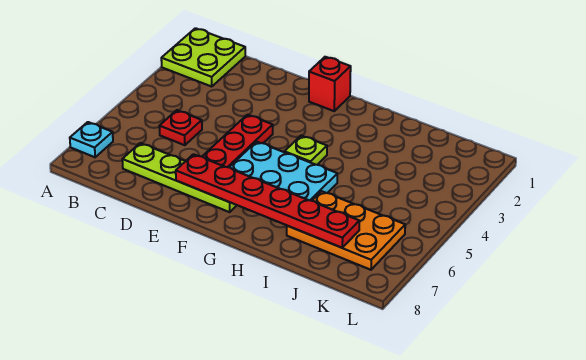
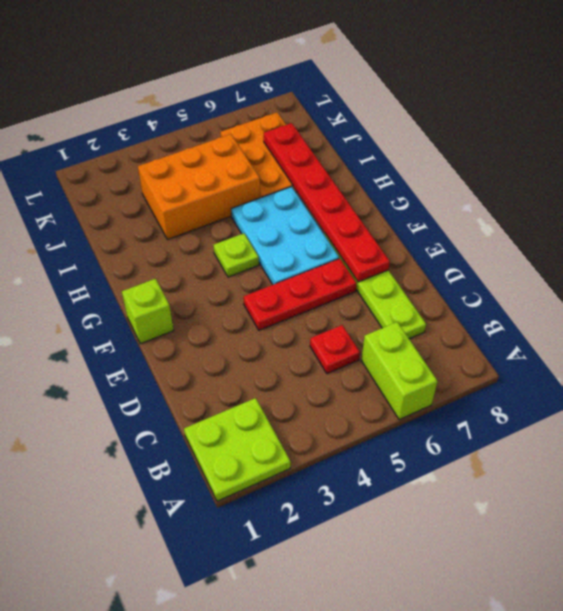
none -> lime brick A6:B6 level 1
cyan plate A7 level 1 -> none
red brick F1 level 1 -> lime brick F1 level 1
none -> orange brick I3:J5 level 1

